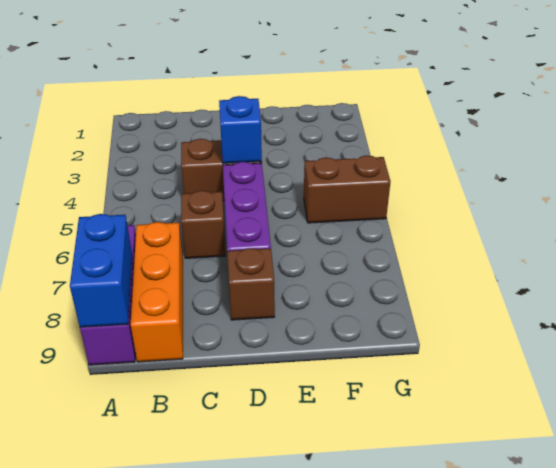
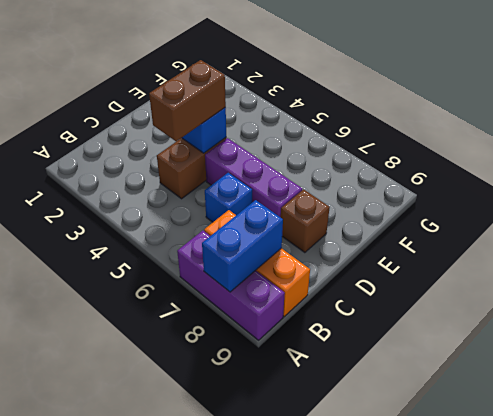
blue brick A8:A9 level 2 -> blue brick A8:B8 level 2
brown brick C6 level 1 -> blue brick C6 level 1
brown brick F5:G5 level 1 -> brown brick C4:D4 level 3

